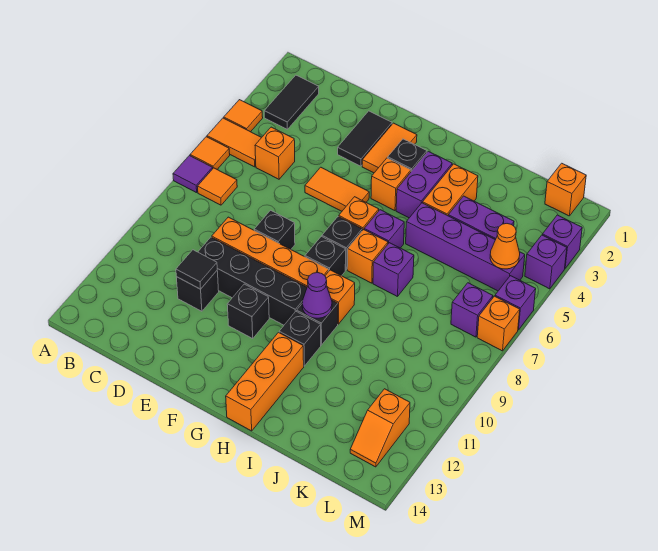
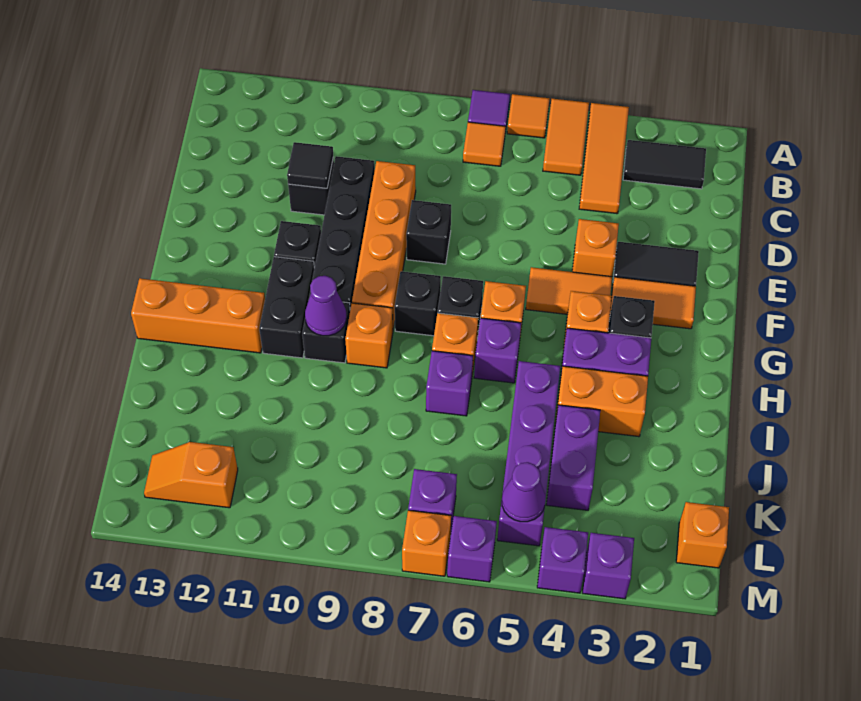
orange tile A4 level 1 -> orange tile A4:C4 level 1
orange brick C5 level 1 -> orange brick E4 level 1
orange tile E5:F5 level 1 -> orange tile F4:F5 level 1
black brick H11 level 1 -> black brick G11:H11 level 1
orange cone L5 level 2 -> purple cone L5 level 2

